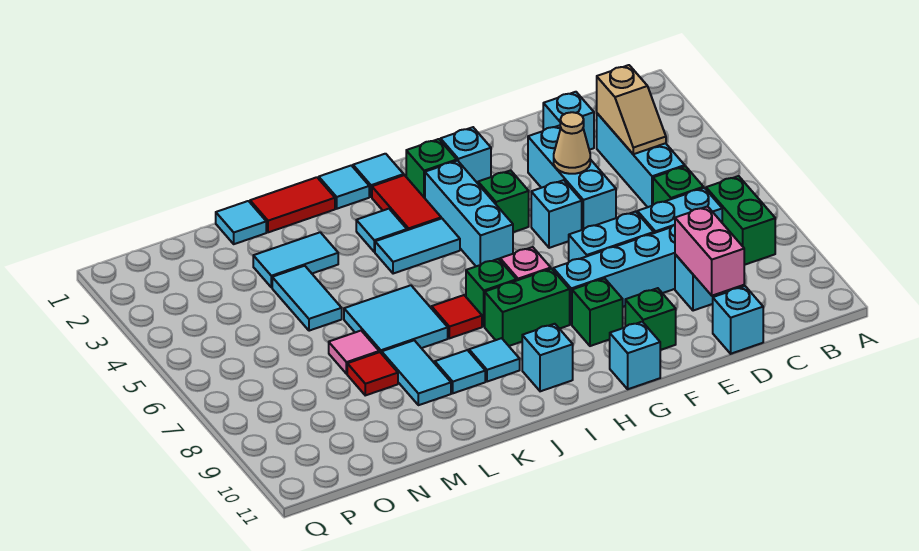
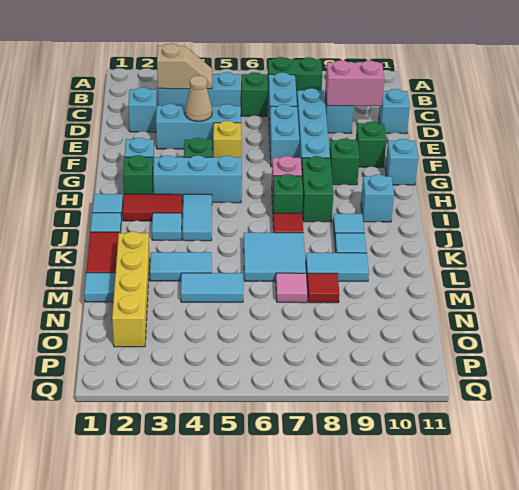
cyan brick F5 level 1 -> yellow brick F5 level 1
none -> yellow brick L2:O2 level 1
cyan tile L3:M3 level 1 -> cyan tile L3:L4 level 1

